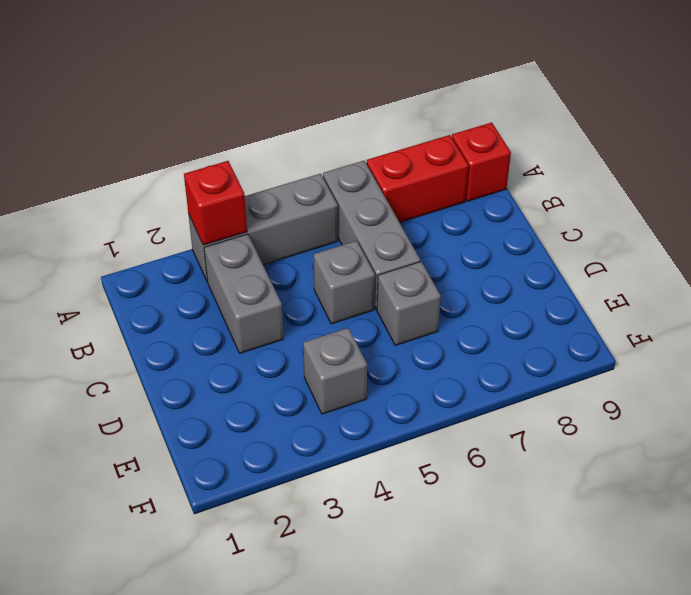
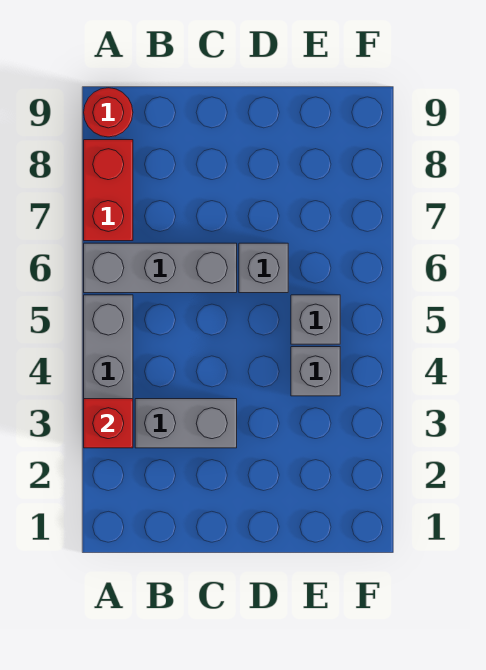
red brick A9 level 1 -> red round brick A9 level 1
grey brick C5 level 1 -> grey brick E5 level 1

